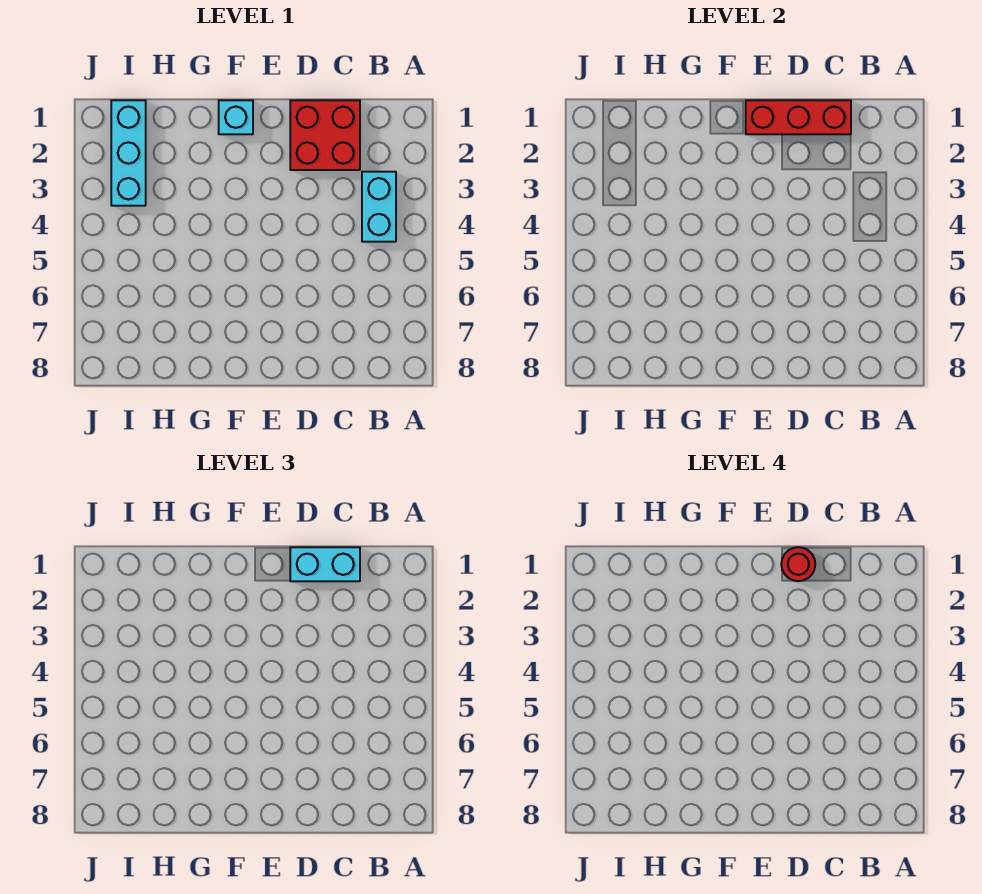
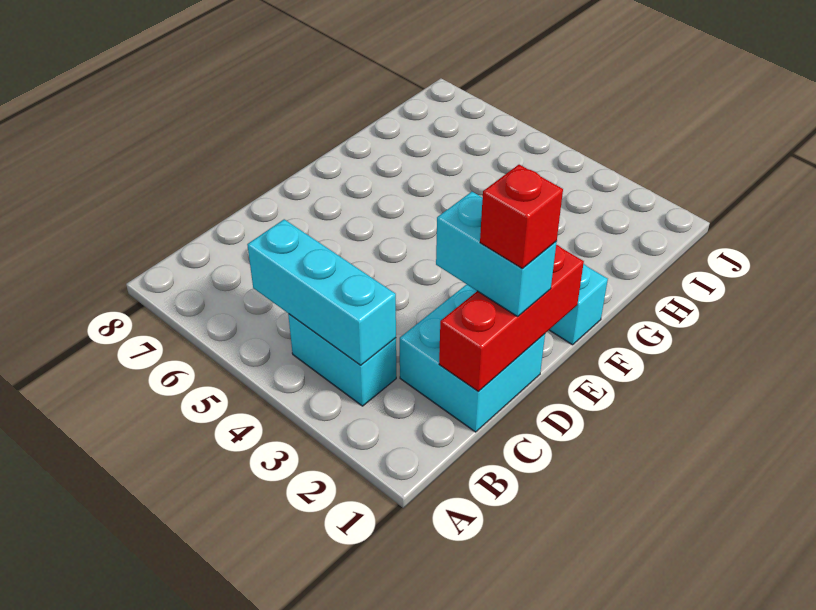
red brick C1:D2 level 1 -> cyan brick C1:D2 level 1
cyan brick C1:D1 level 3 -> cyan brick D1:D2 level 3
red round brick D1 level 4 -> red brick D1 level 4
cyan brick I1:I3 level 1 -> cyan brick B3:B5 level 2

